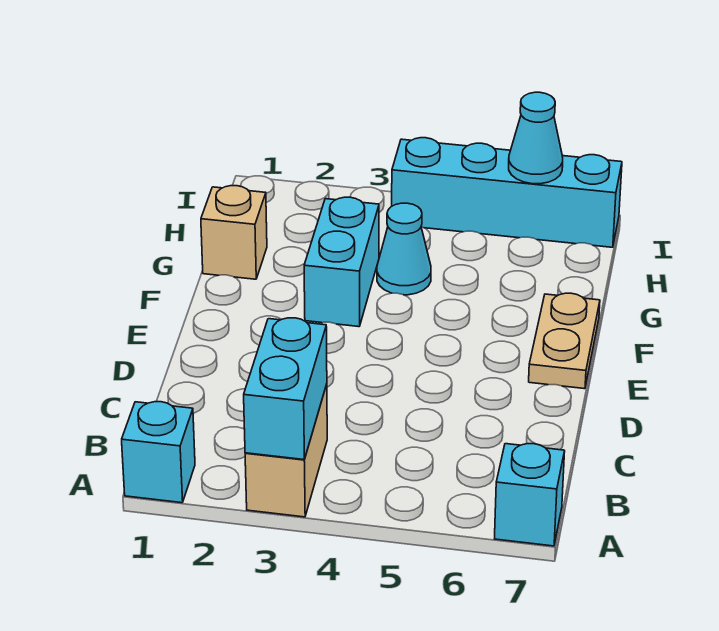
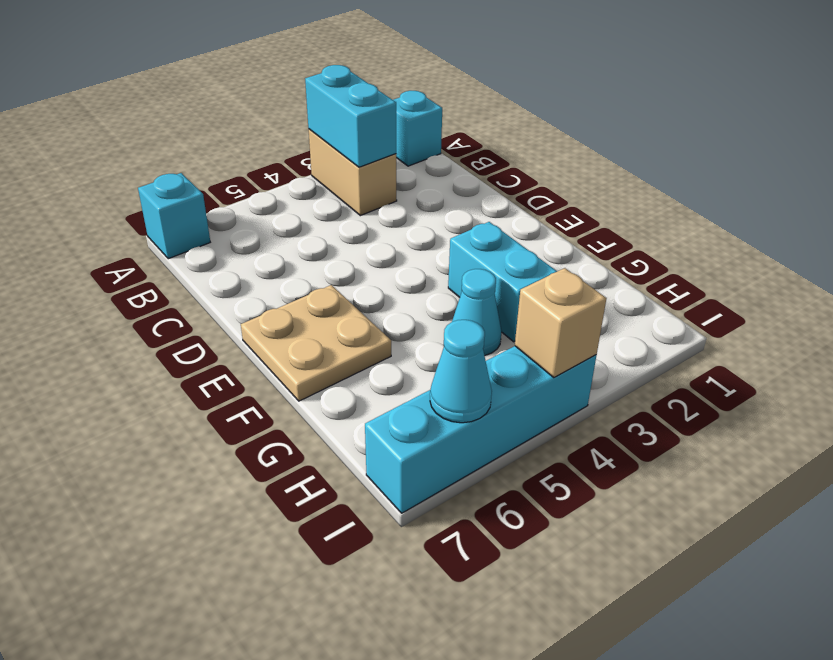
tan plate E7:F7 level 1 -> tan plate E6:F7 level 1
tan brick G1 level 1 -> tan brick I4 level 2

